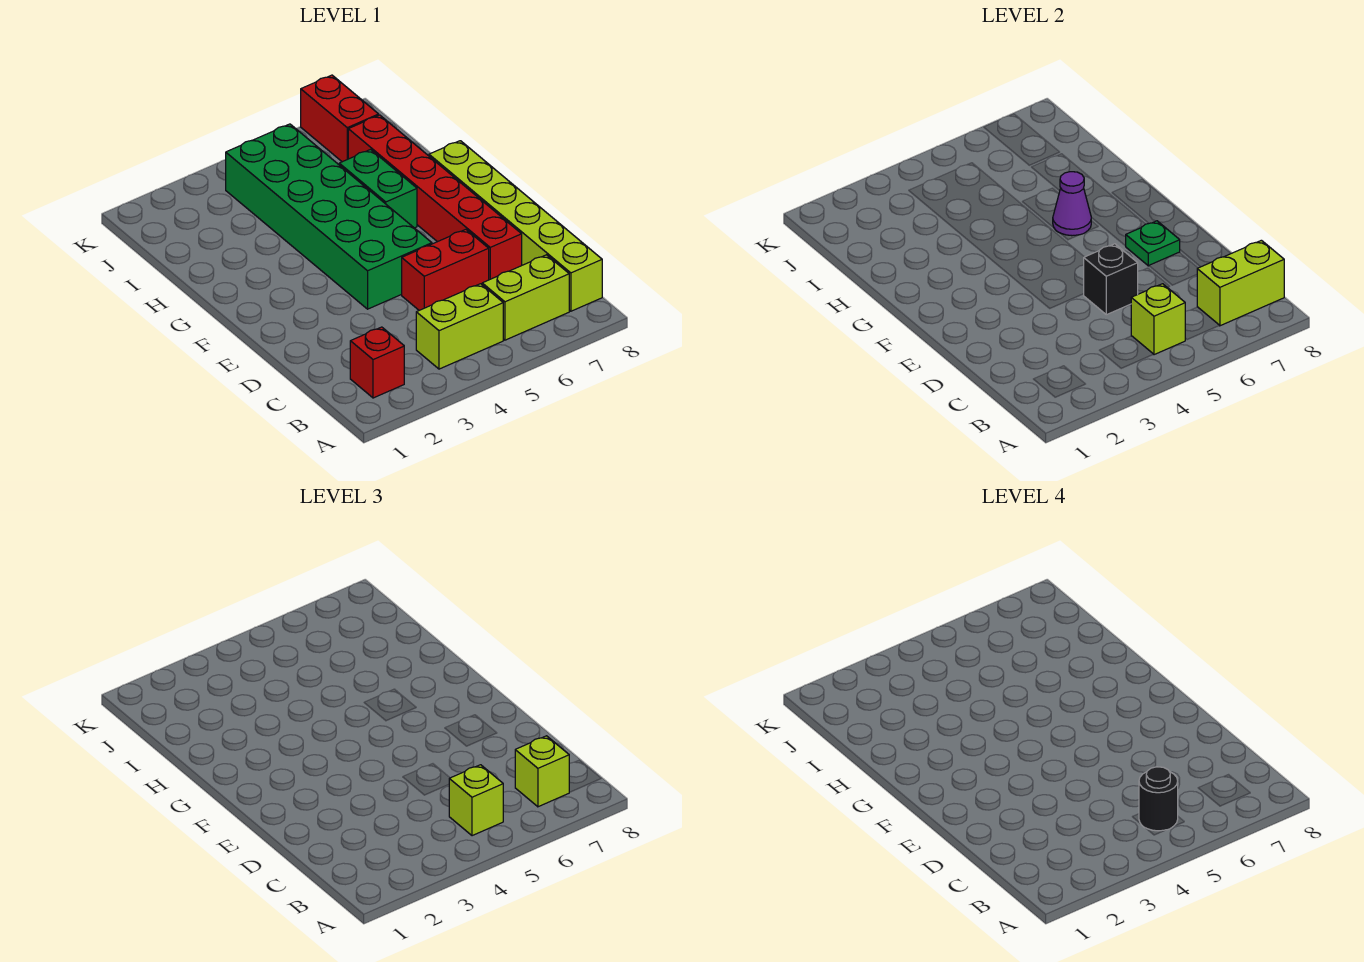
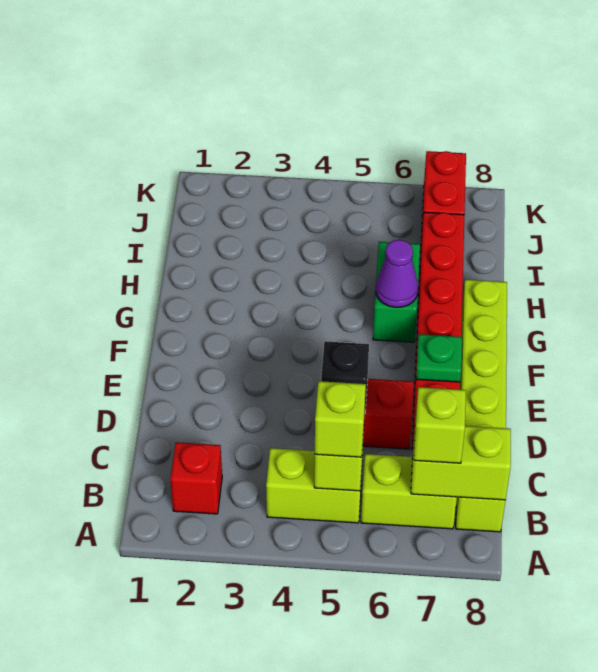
black round brick B5 level 4 -> none
green brick E4:J5 level 1 -> none

